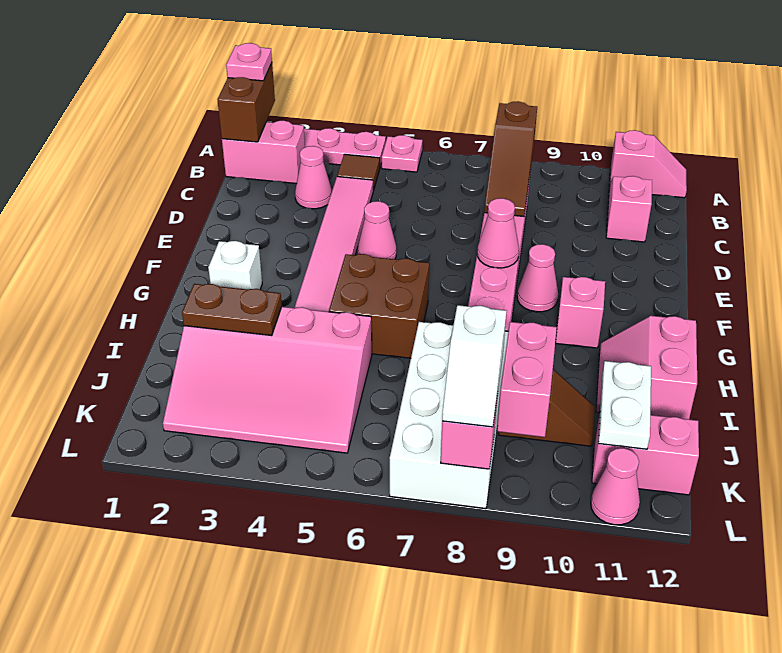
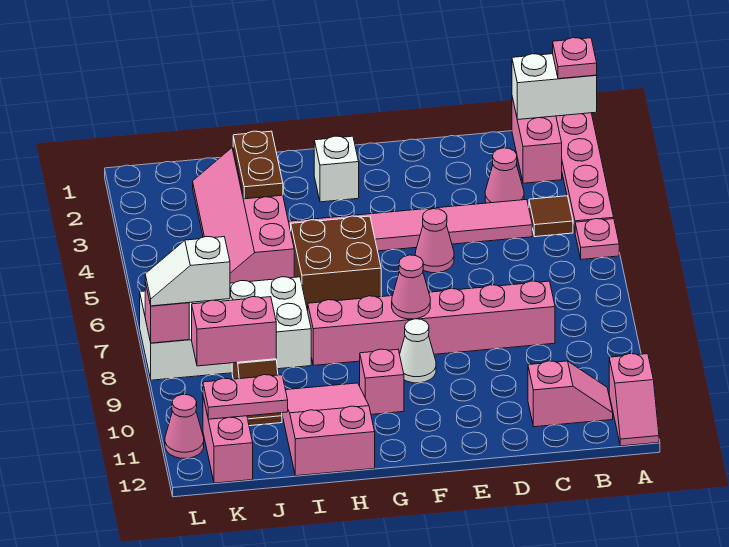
brown brick A1:B1 level 2 -> white brick A1:B1 level 2
brown slope B8:D8 level 2 top B -> none
pink cone F9 level 1 -> white cone F9 level 1
pink slope H11:I12 level 1 top 12 -> pink slope H10:I12 level 1 top 12
pink slope I2:K5 level 1 top I -> pink slope I2:J5 level 1 top I
white plate J11:K11 level 2 -> pink plate J11:K11 level 2

